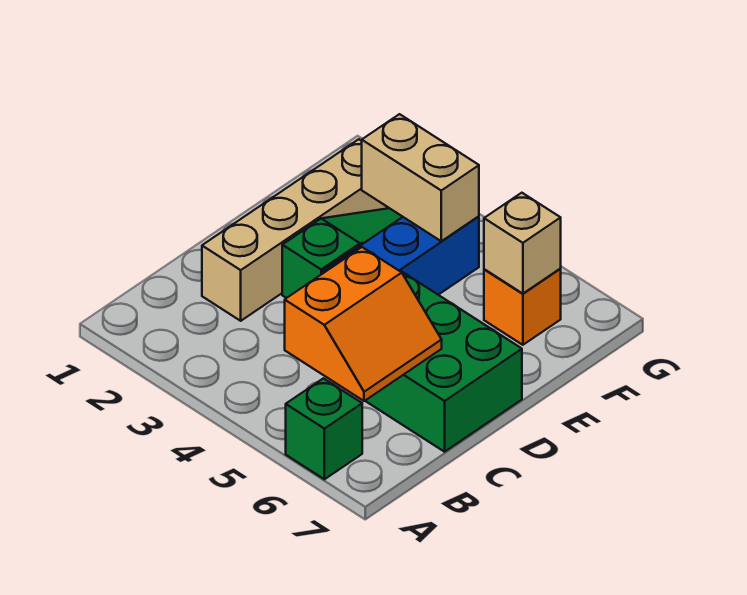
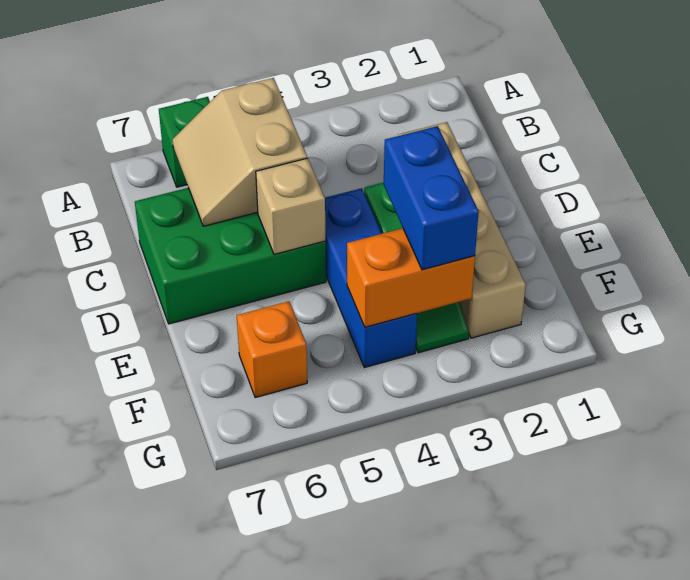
orange slope B5:C6 level 2 top 5 -> tan slope B5:C6 level 2 top 5
none -> blue brick E3:F3 level 3
tan brick F3:F4 level 2 -> orange brick F3:F4 level 2
tan brick F6 level 2 -> tan brick D5 level 2

